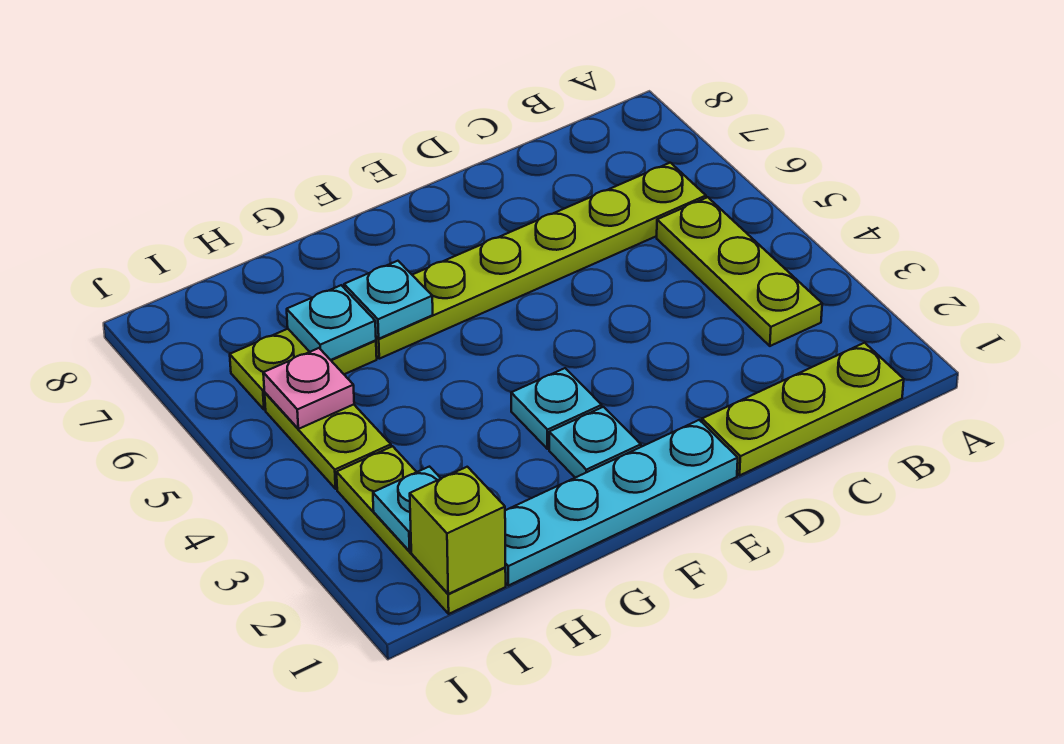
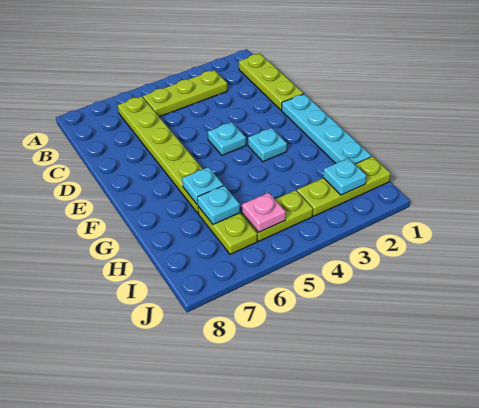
cyan plate F2 level 1 -> cyan plate E4 level 1
lime brick I1 level 2 -> none

